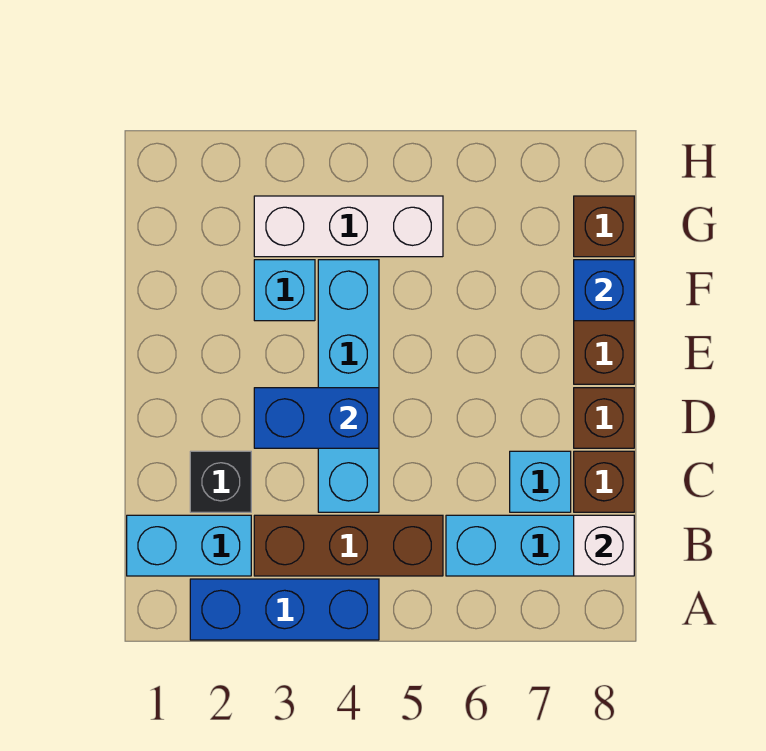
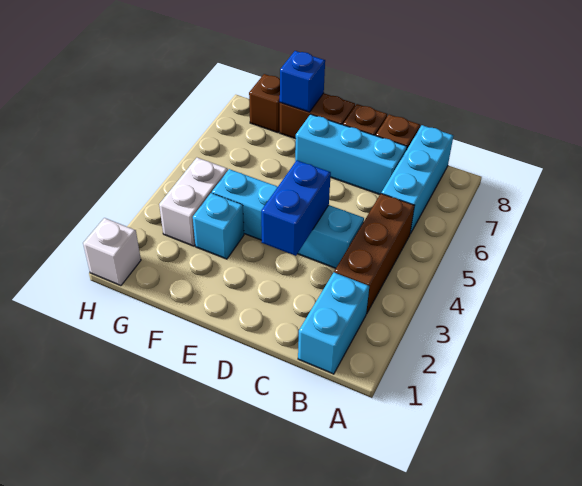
blue brick A2:A4 level 1 -> none
white brick B8 level 2 -> white brick H1 level 1
black brick C2 level 1 -> none
cyan brick C7 level 1 -> cyan brick C7:E7 level 1
white brick G3:G5 level 1 -> white brick G3:G4 level 1

